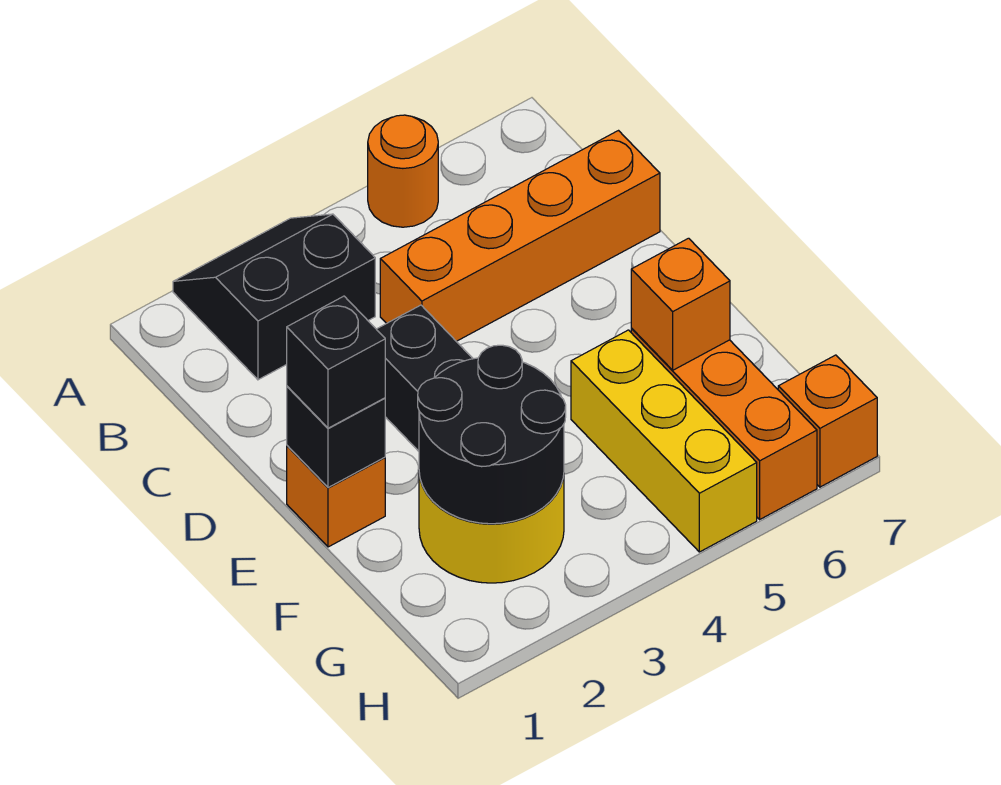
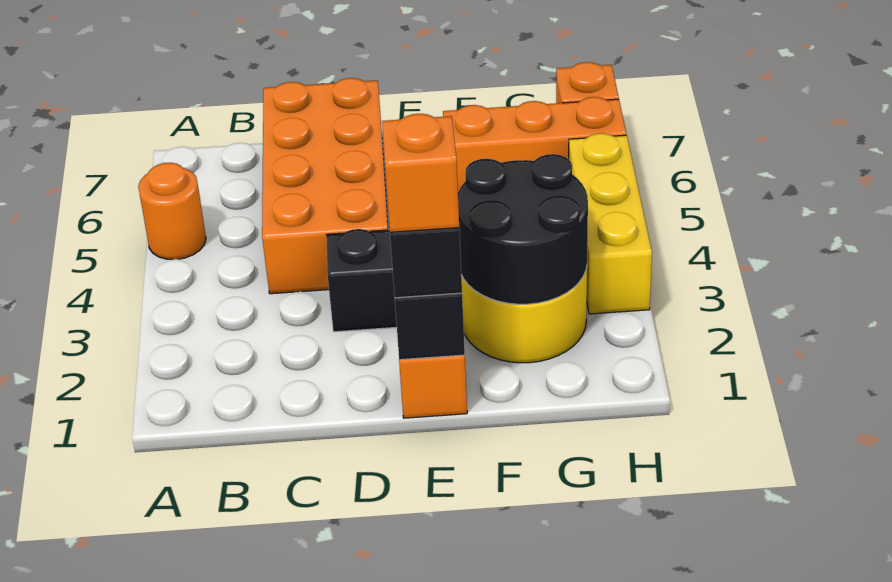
black slope A2:B3 level 1 top B -> none
orange brick C4:C7 level 1 -> orange brick C4:D7 level 1
yellow brick F5:H5 level 1 -> yellow brick H3:H5 level 1
orange brick F6 level 2 -> orange brick E1 level 4

